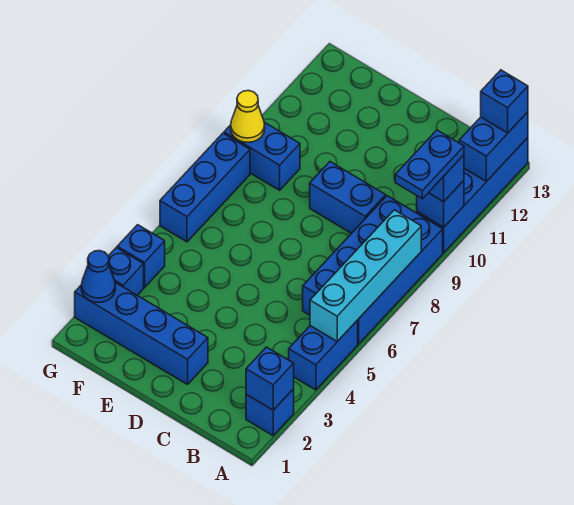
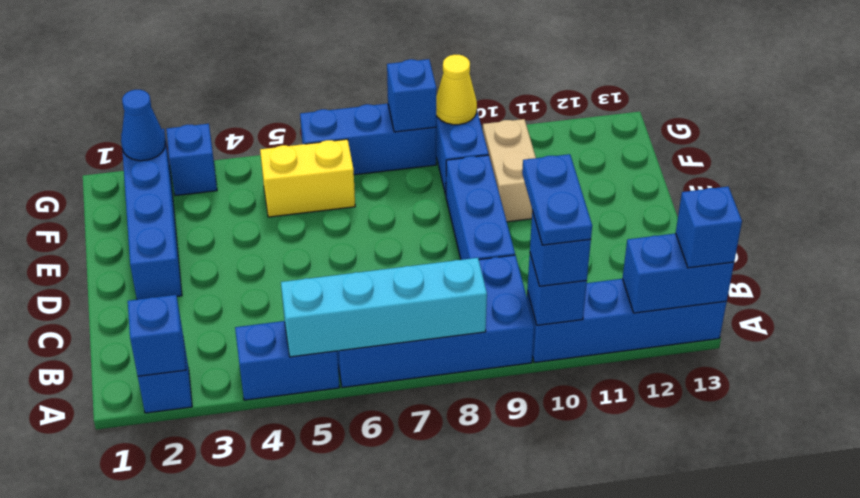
blue plate A9:A10 level 4 -> blue plate A10:B10 level 4
blue brick C9:D9 level 1 -> blue brick C9:E9 level 1
none -> tan brick E10:F10 level 1
none -> yellow brick F5:F6 level 1
blue brick G4 level 1 -> blue brick G8 level 2

